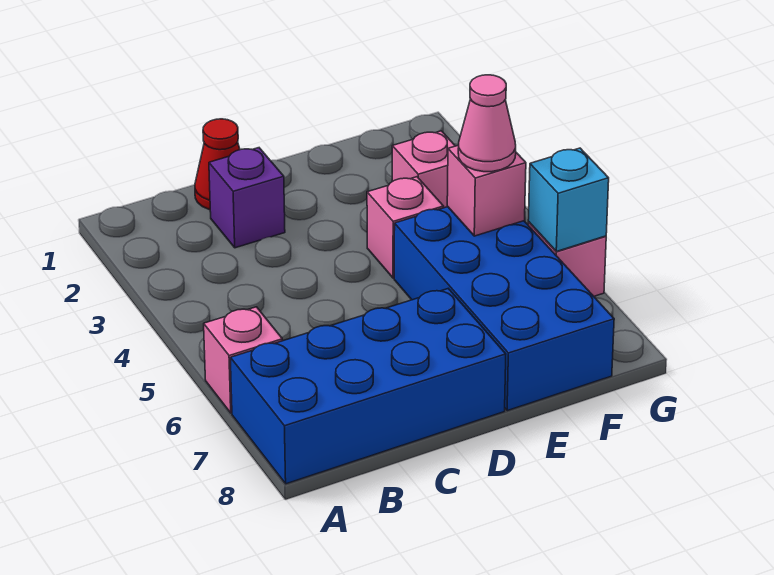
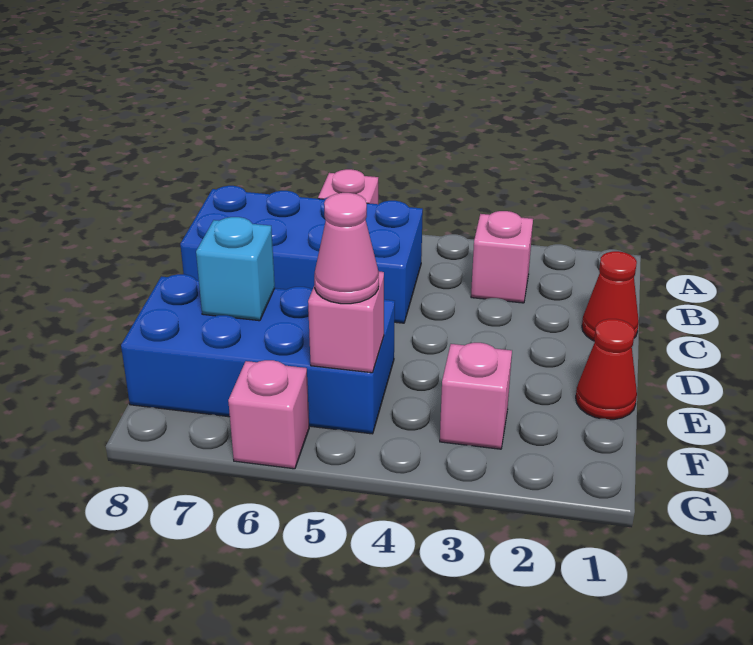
blue brick A7:D8 level 1 -> blue brick B5:C8 level 1
purple brick C2 level 1 -> none
none -> red cone E1 level 1
pink brick E4 level 1 -> pink brick B3 level 1
cyan brick G6 level 2 -> cyan brick E7 level 2

